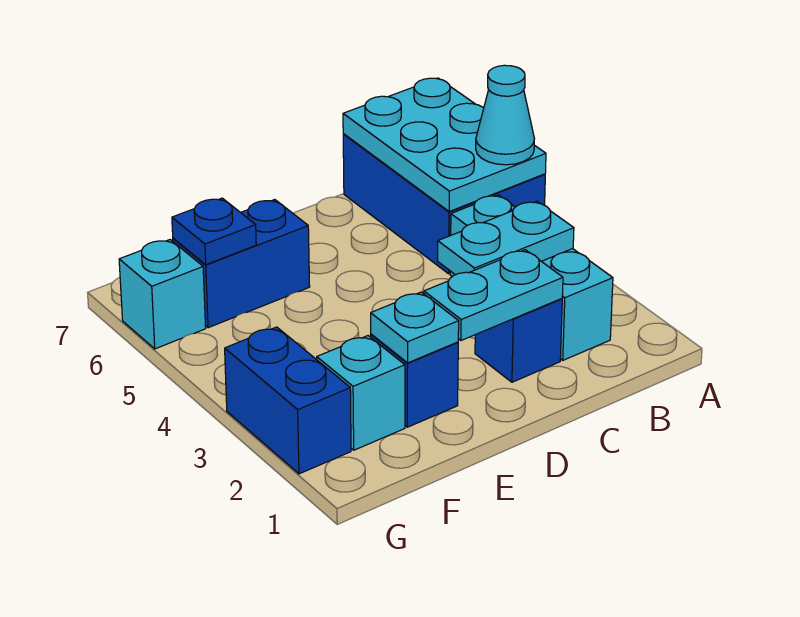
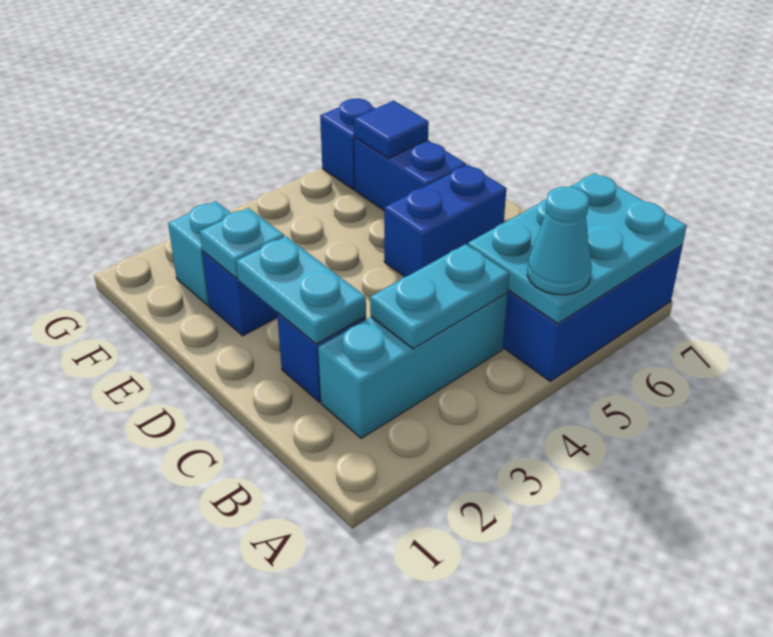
cyan plate B3:C3 level 2 -> cyan plate B3:B4 level 2
blue plate F6 level 2 -> blue tile F6 level 2
blue brick G2:G3 level 1 -> blue brick D5:D6 level 1
cyan brick G6 level 1 -> blue brick G6 level 1

